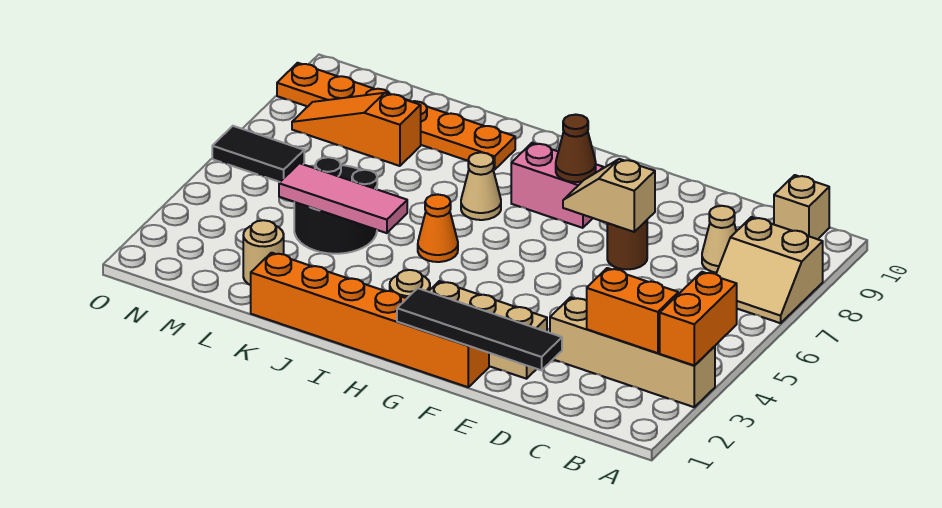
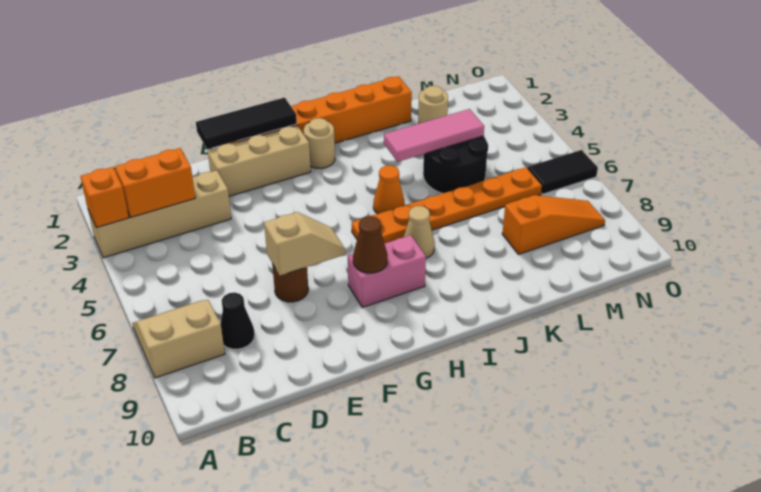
orange brick A3:A4 level 2 -> orange brick A3 level 2
tan brick B10 level 1 -> none
tan cone C8 level 1 -> black cone C8 level 1
black tile D1:G1 level 2 -> black tile E1:G1 level 2
orange plate J9:O9 level 1 -> orange plate H6:M6 level 1

